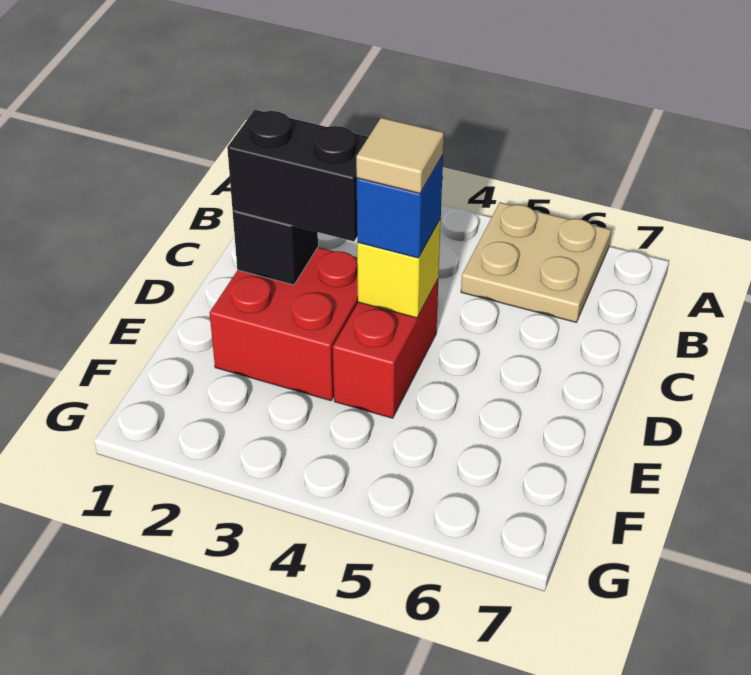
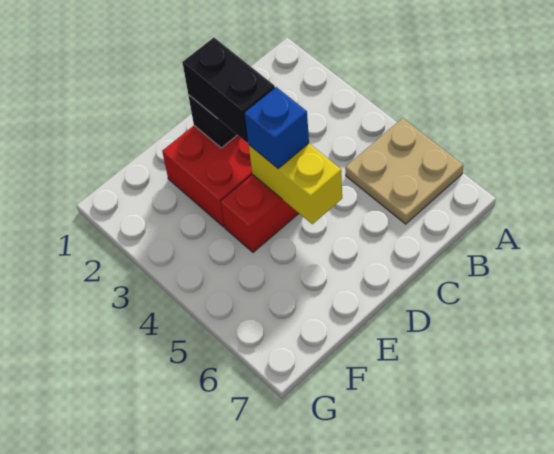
yellow brick D4 level 2 -> yellow brick D4:D5 level 2
tan tile D4 level 4 -> none

